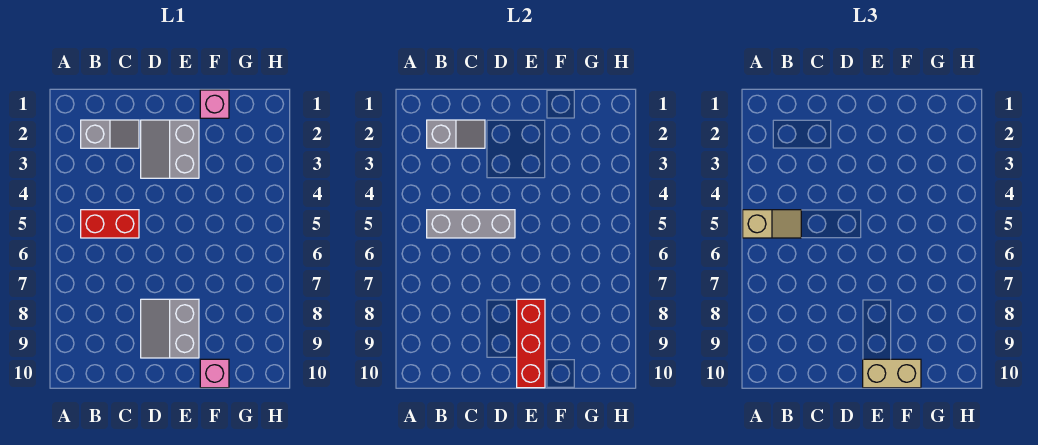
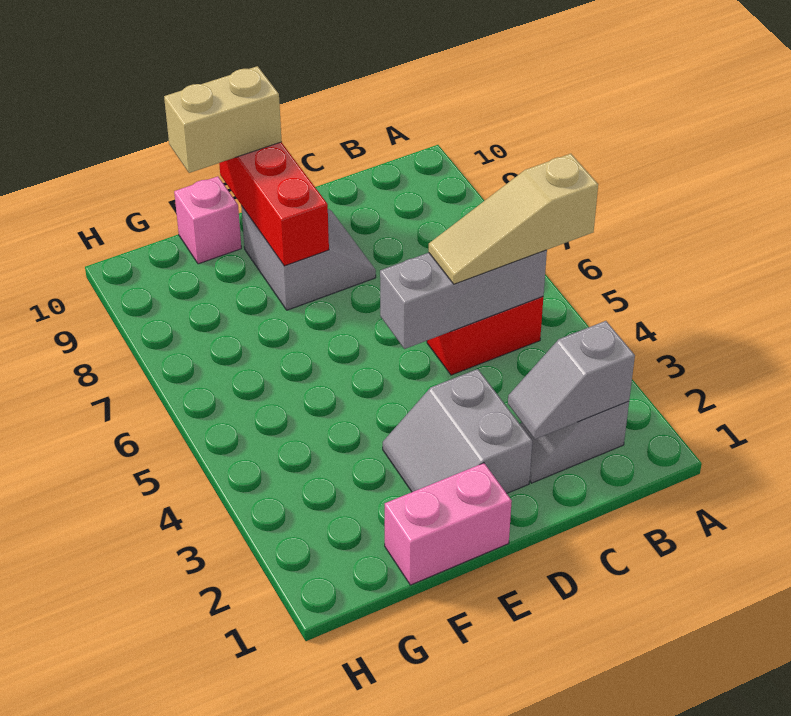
tan slope A5:B5 level 3 top A -> tan slope A5:C5 level 3 top A
grey slope D2:E3 level 1 top E -> grey slope D2:E3 level 1 top D
pink brick F1 level 1 -> pink brick E1:F1 level 1

